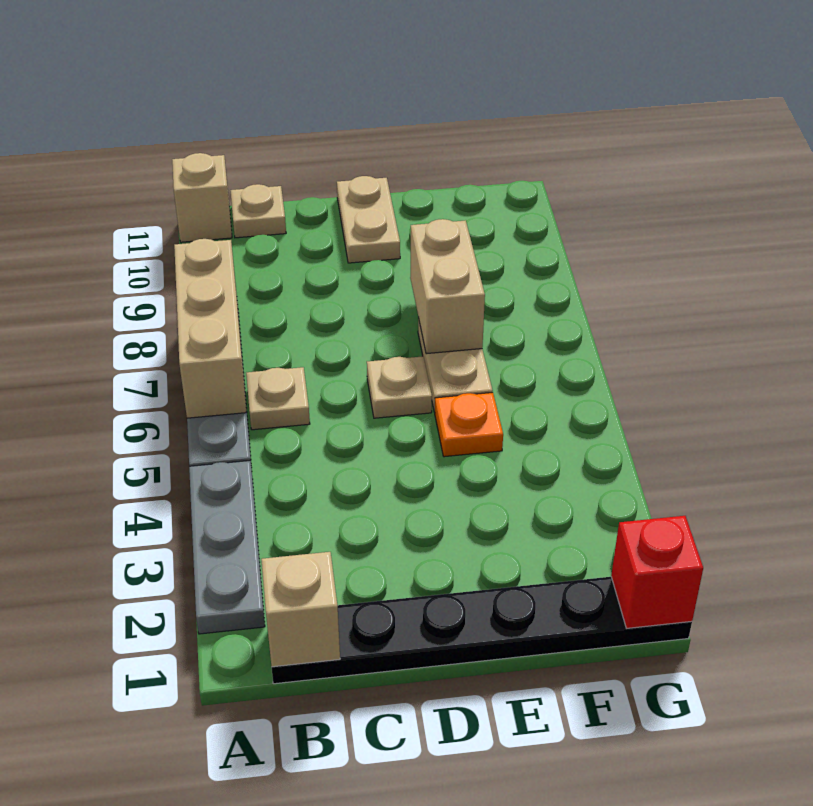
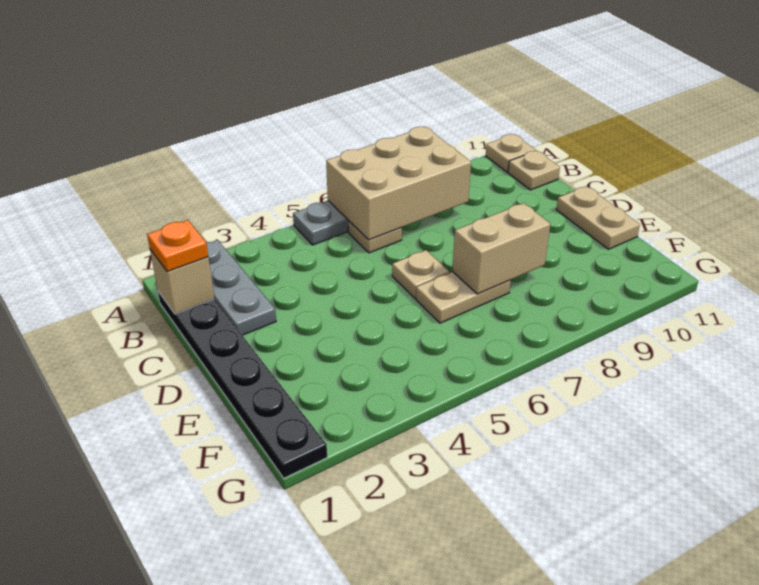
grey plate A2:A4 level 1 -> grey plate A2:C2 level 1
tan brick A6:A8 level 2 -> tan brick A6:B8 level 2
tan brick A11 level 1 -> tan plate A11 level 1
tan plate D10:D11 level 1 -> tan plate D11:E11 level 1
orange plate E5 level 1 -> orange plate B1 level 3
red brick G1 level 2 -> none

